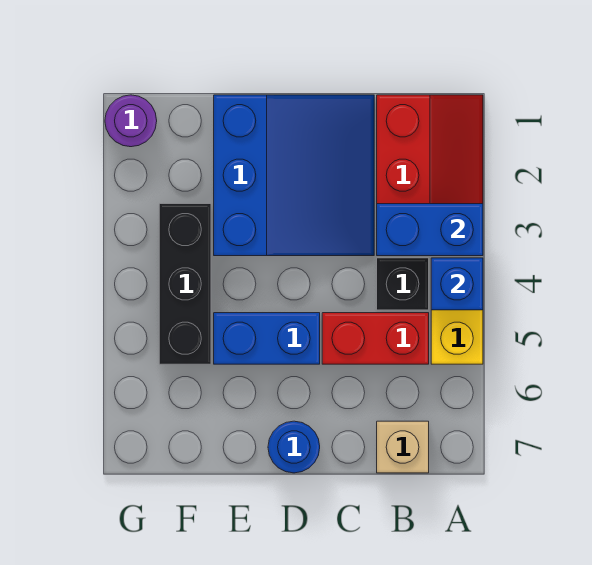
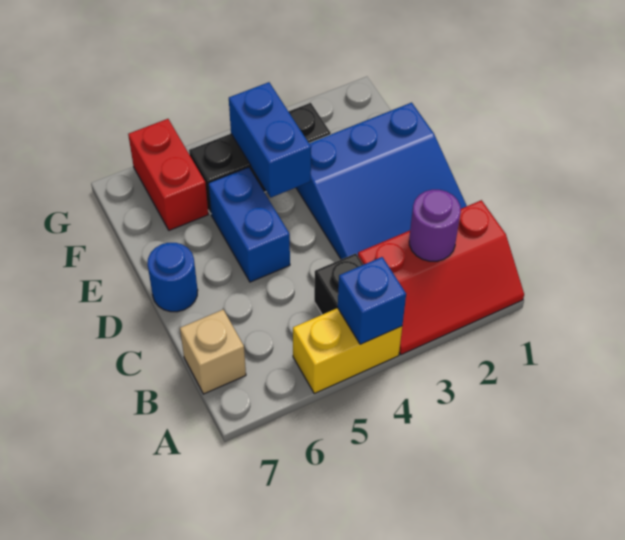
blue brick A3:B3 level 2 -> blue brick E4:F4 level 2
red brick B5:C5 level 1 -> red brick F6:G6 level 1
purple round brick G1 level 1 -> purple round brick B2 level 2

